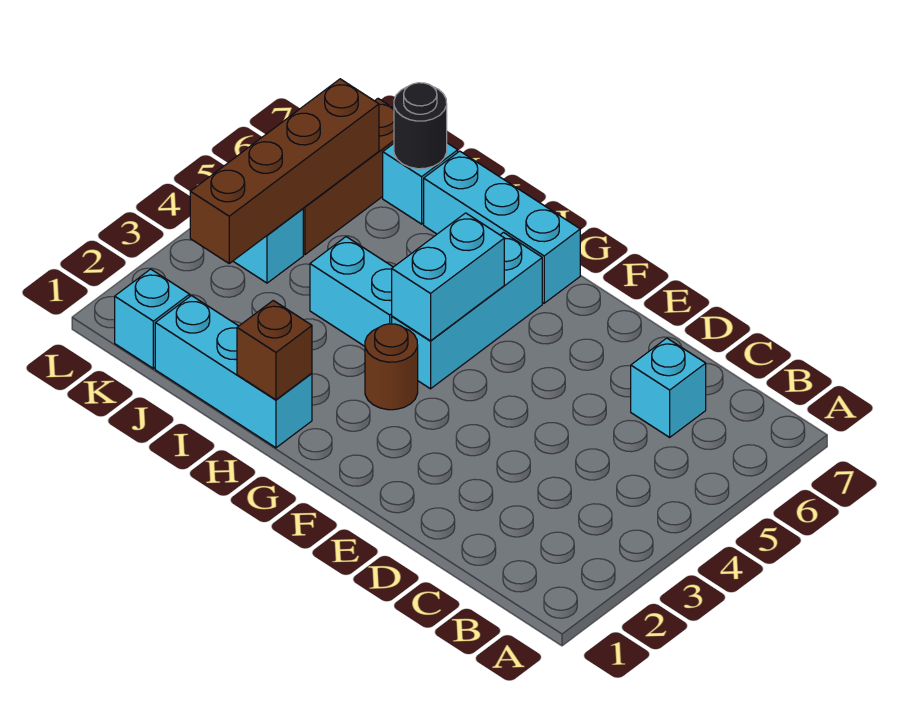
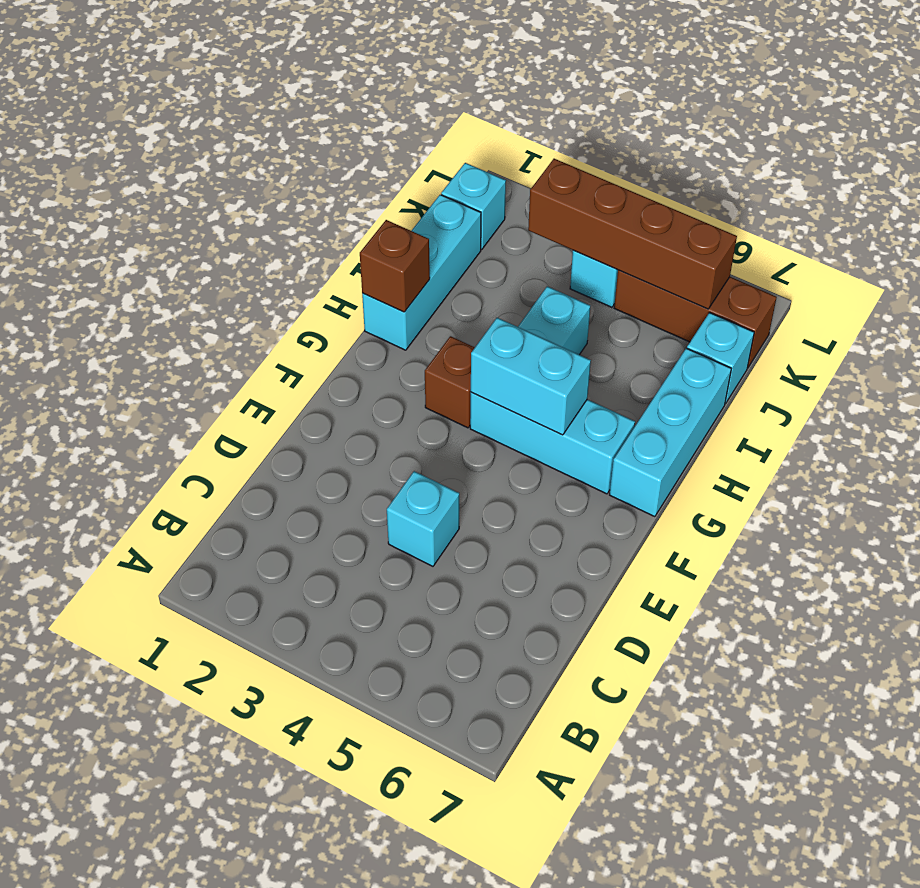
cyan brick C6 level 1 -> cyan brick D4 level 1
brown round brick G3 level 1 -> brown brick G3 level 1
black round brick J7 level 2 -> none

